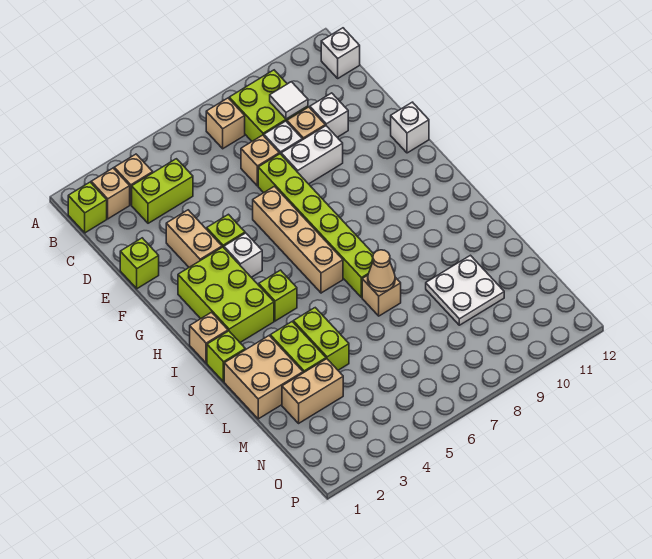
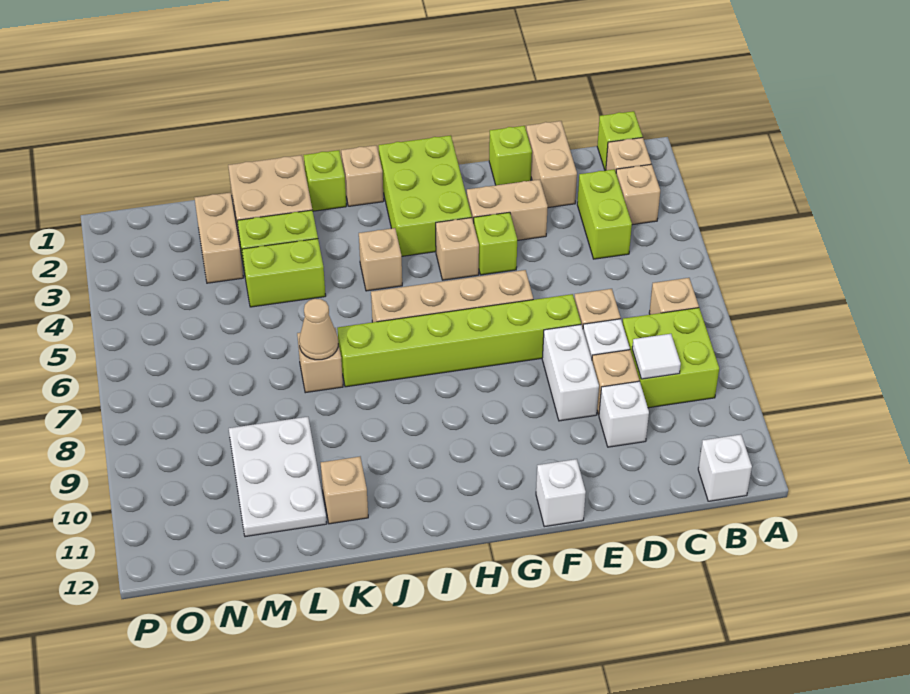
none -> tan brick D1:D2 level 1
lime brick G2:I3 level 1 -> lime brick G1:H3 level 1
white brick G4 level 1 -> tan brick G4 level 1
lime brick I4 level 1 -> tan brick I4 level 1
none -> tan brick K11 level 1
white plate L9:M10 level 1 -> white plate L9:M11 level 1

